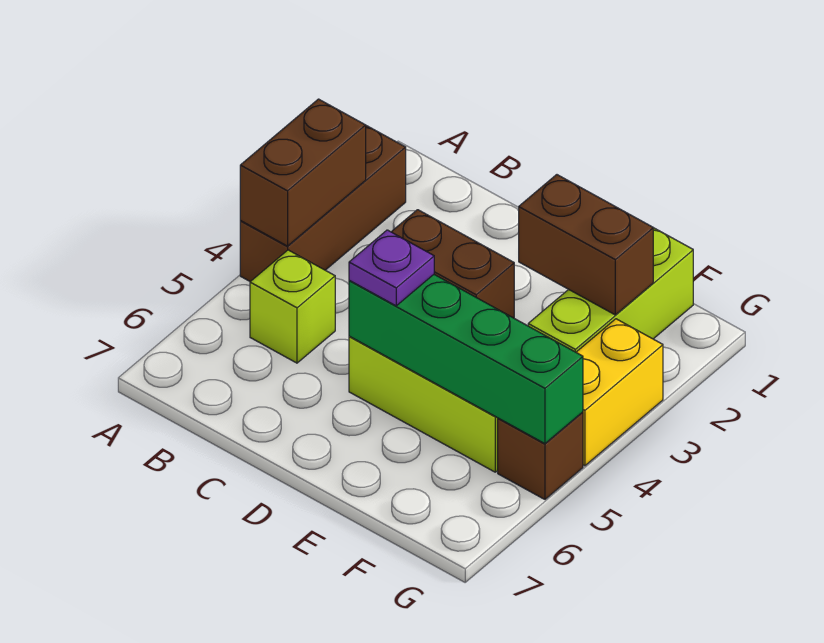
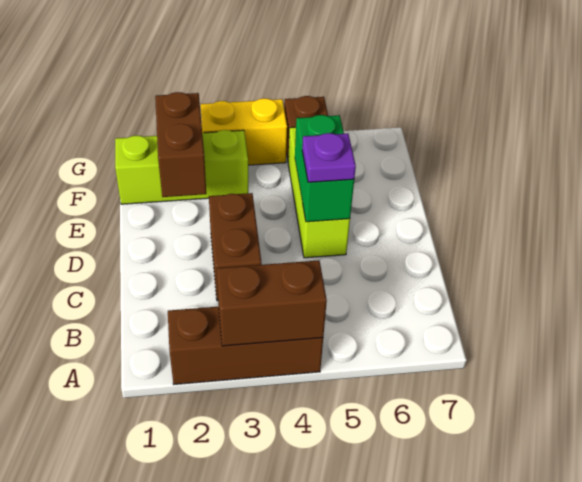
lime brick B5 level 1 -> none
green brick D5:G5 level 2 -> green brick D5:E5 level 2

